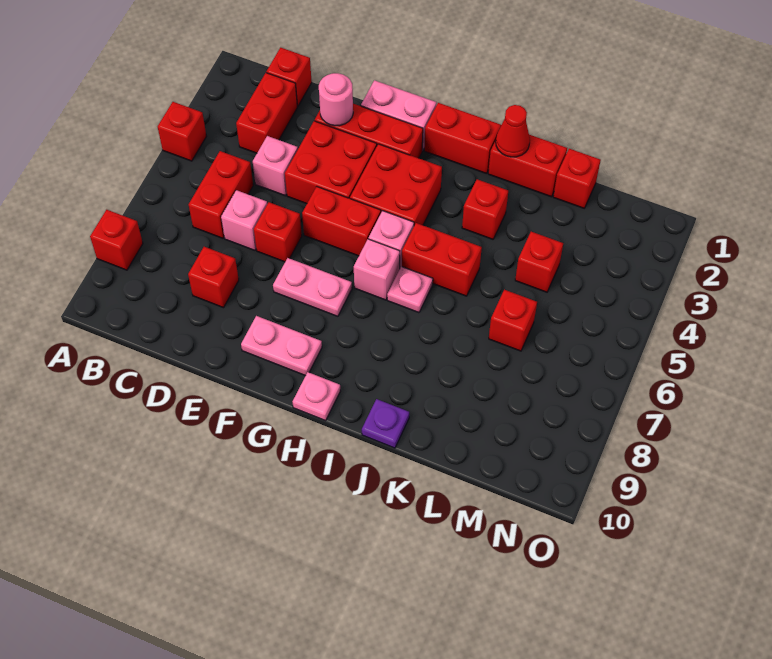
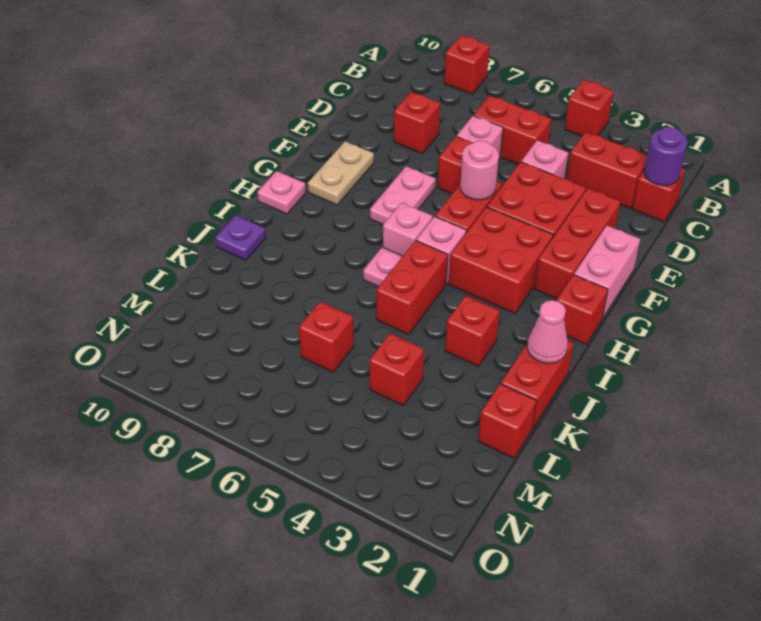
none -> purple round brick C1 level 2
pink round brick E2 level 2 -> pink round brick F5 level 2
pink plate F9:G9 level 1 -> tan plate F9:G9 level 1
red brick H1:I1 level 1 -> red brick H1 level 1
red cone J1 level 2 -> pink cone J1 level 2

